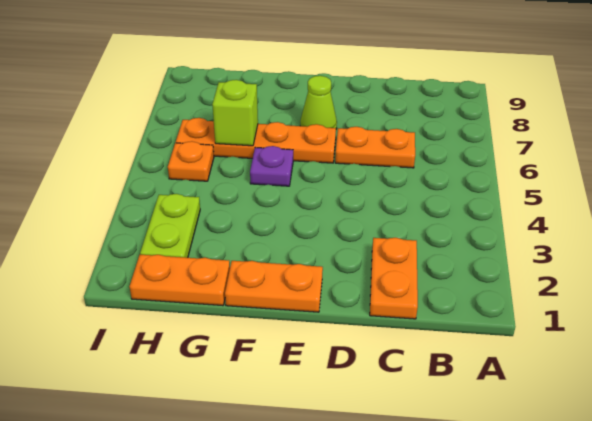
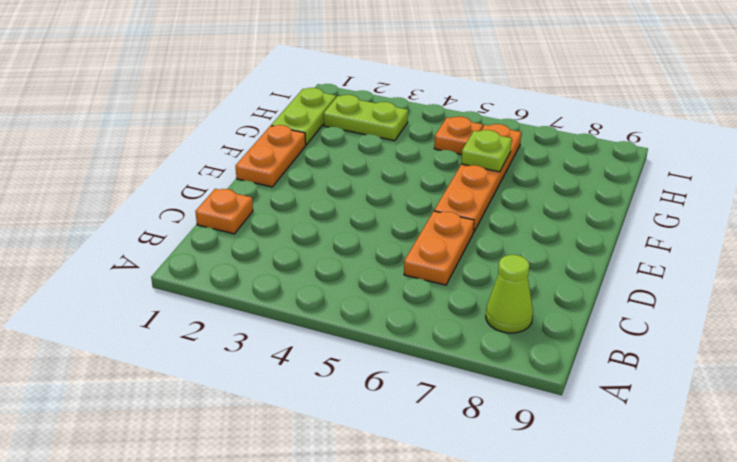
orange plate C1:C2 level 1 -> orange plate C1 level 1
lime cone E7 level 1 -> lime cone B8 level 1
purple plate F5 level 1 -> none
orange plate G1:H1 level 1 -> lime plate G1:H1 level 1
lime brick G6 level 2 -> lime plate G6 level 2

